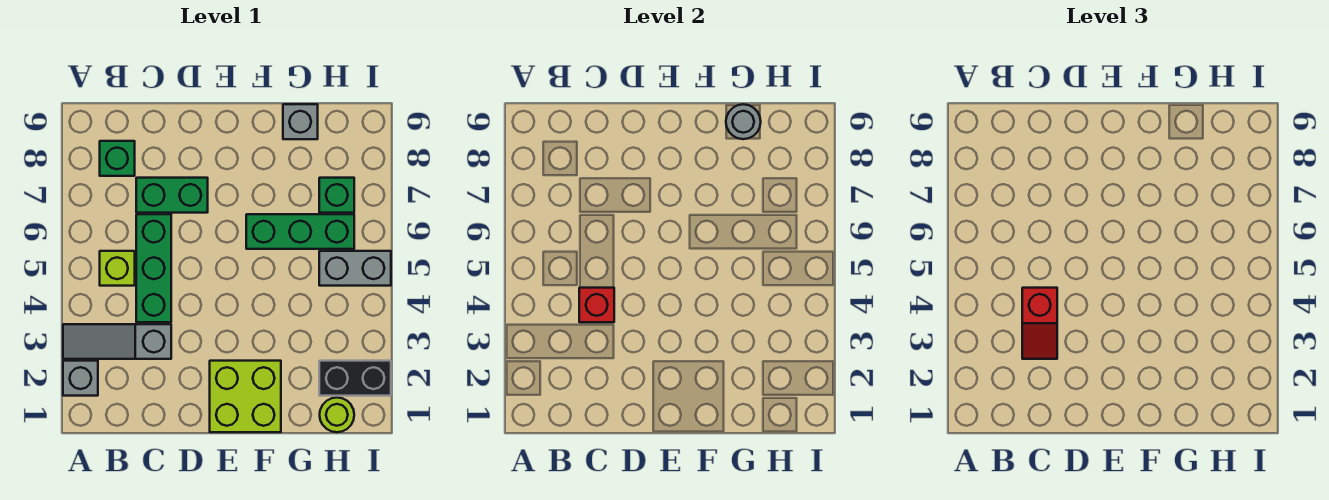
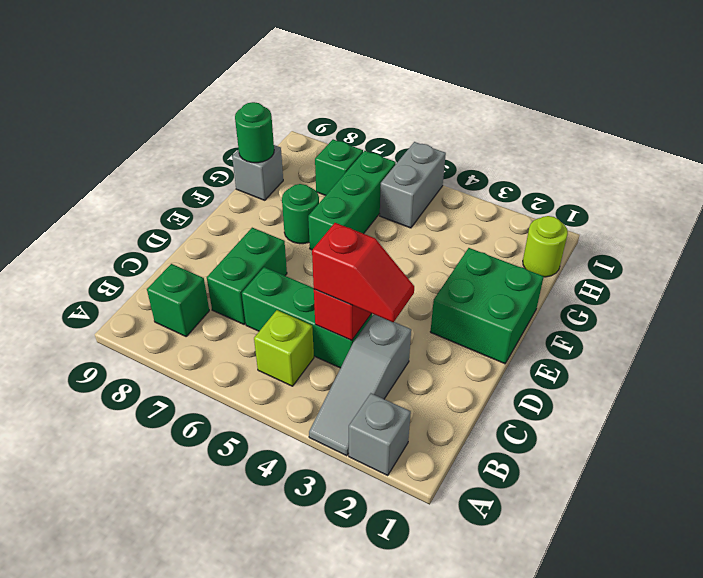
lime brick E1:F2 level 1 -> green brick E1:F2 level 1
none -> green round brick F7 level 1
grey round brick G9 level 2 -> green round brick G9 level 2
black brick H2:I2 level 1 -> none

